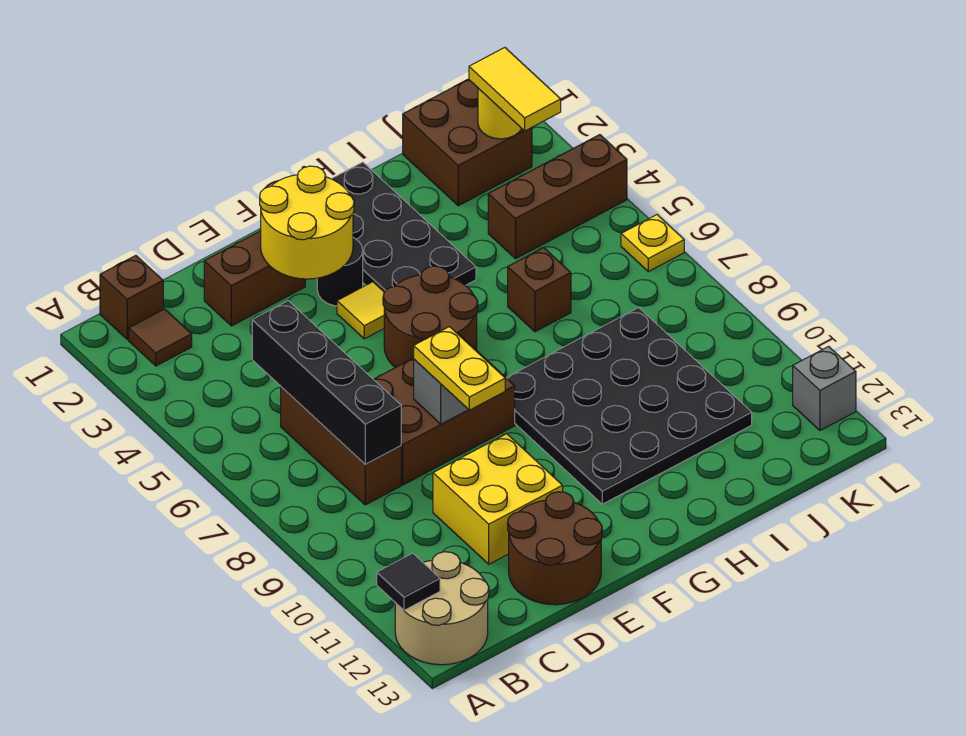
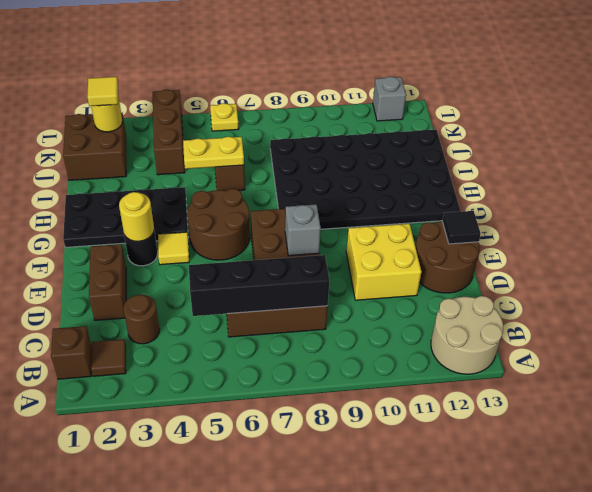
black tile A12 level 2 -> black tile E13 level 2
none -> brown round brick C3 level 1
yellow round brick E2:F3 level 2 -> yellow round brick F3 level 2
yellow plate E8:E9 level 3 -> yellow plate I5:I6 level 2
black plate G8:J11 level 1 -> black plate G8:J13 level 1
yellow tile K2:K3 level 3 -> yellow tile K2 level 3

